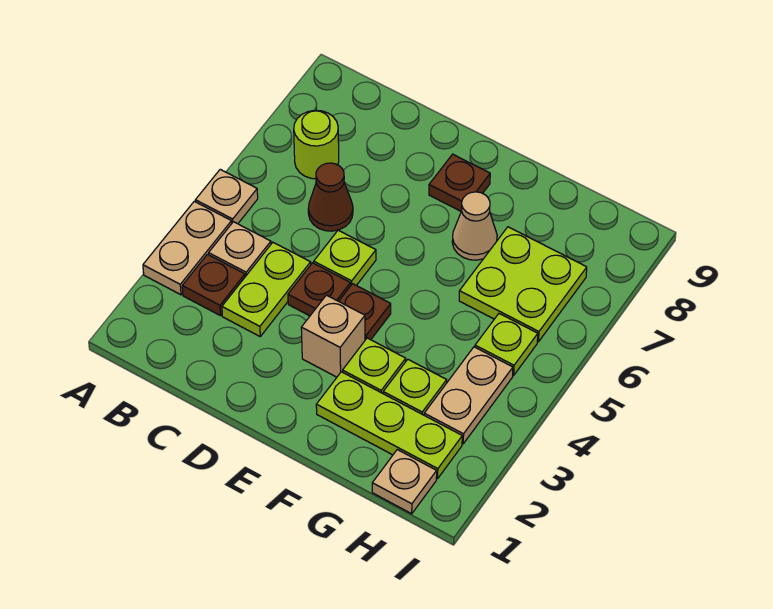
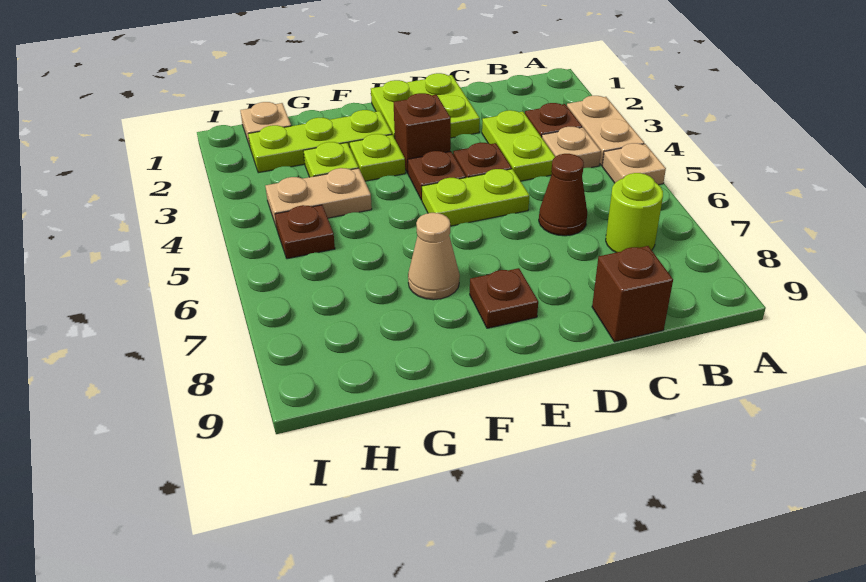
none -> brown brick C9 level 1
lime plate D5 level 1 -> lime plate D5:E5 level 1
tan brick E3 level 1 -> brown brick E3 level 1
lime plate G6:H7 level 1 -> lime plate D1:E2 level 1
tan plate H3:H4 level 1 -> tan plate G4:H4 level 1
lime plate H5 level 1 -> brown plate H5 level 1

